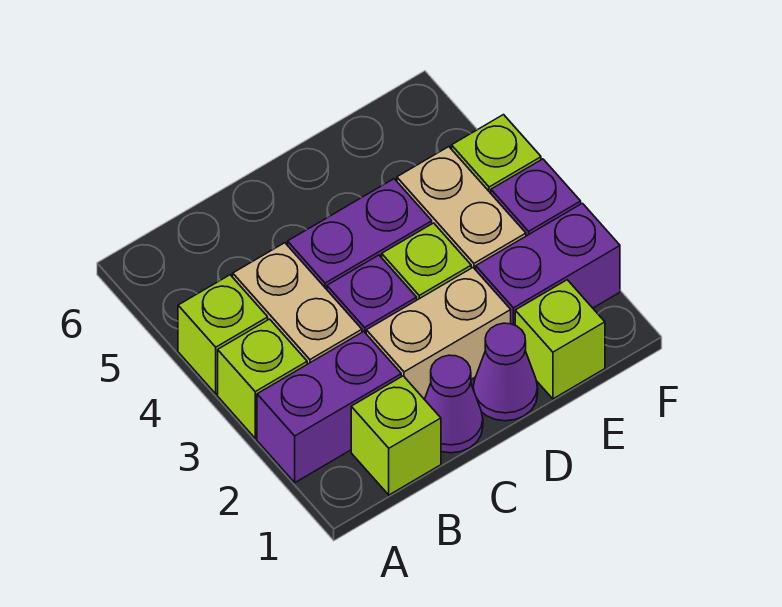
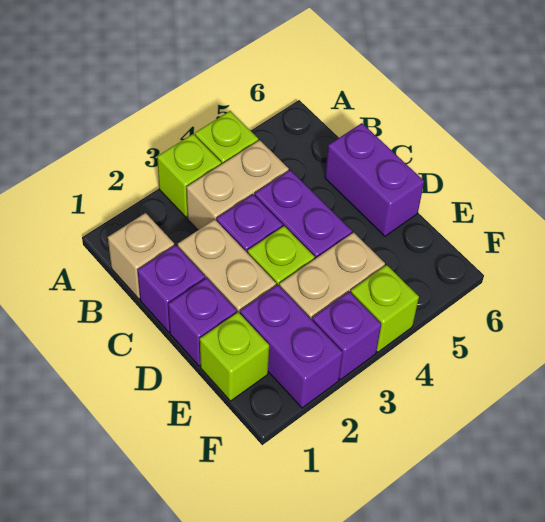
purple brick A2:B2 level 1 -> purple brick C6:D6 level 1
lime brick B1 level 1 -> tan brick B1 level 1
purple cone C1 level 1 -> purple brick C1 level 1
purple cone D1 level 1 -> purple brick D1 level 1

